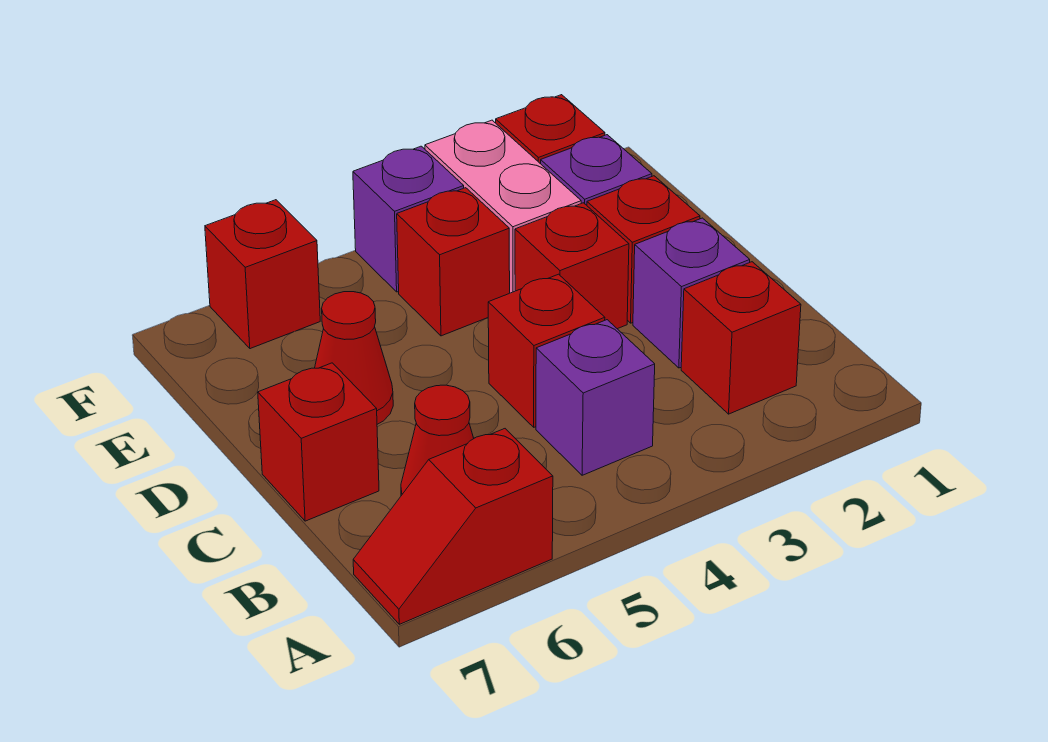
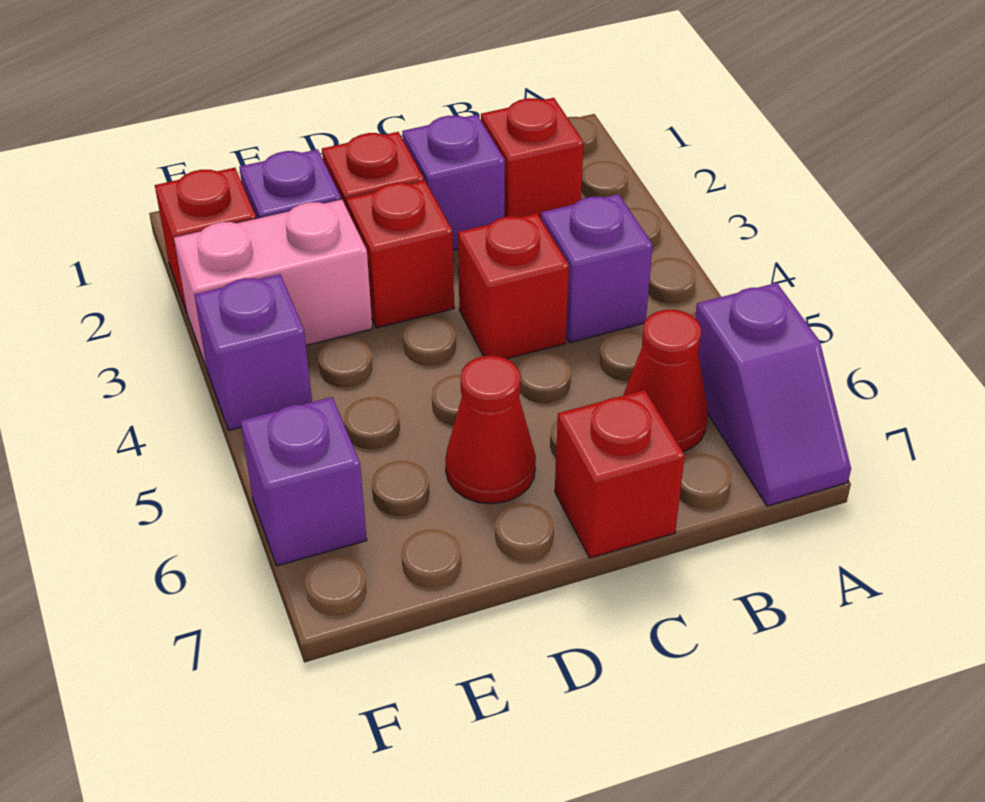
red slope A6:A7 level 1 top 6 -> purple slope A6:A7 level 1 top 6
red brick E4 level 1 -> none
red brick F6 level 1 -> purple brick F6 level 1

